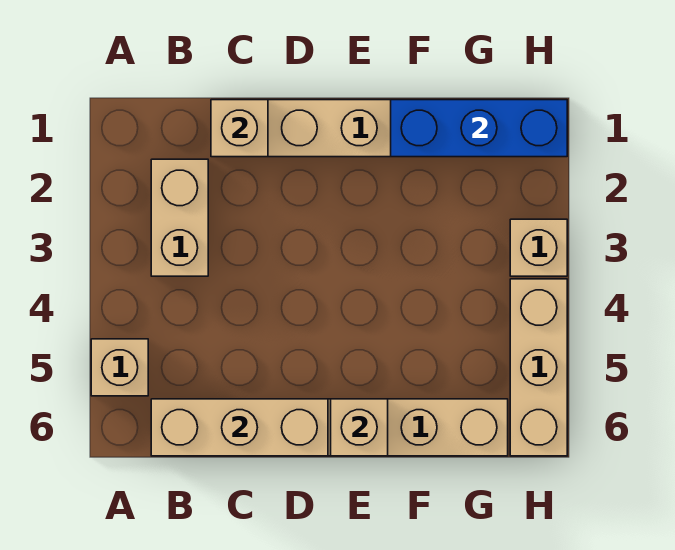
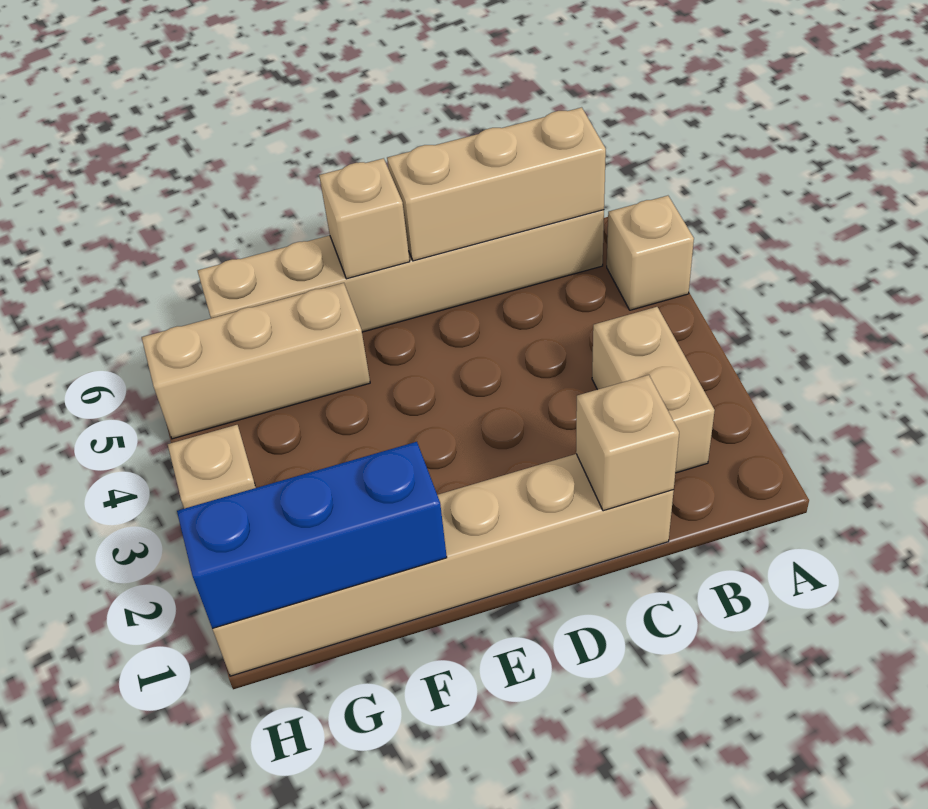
tan brick H4:H6 level 1 -> tan brick F5:H5 level 1

